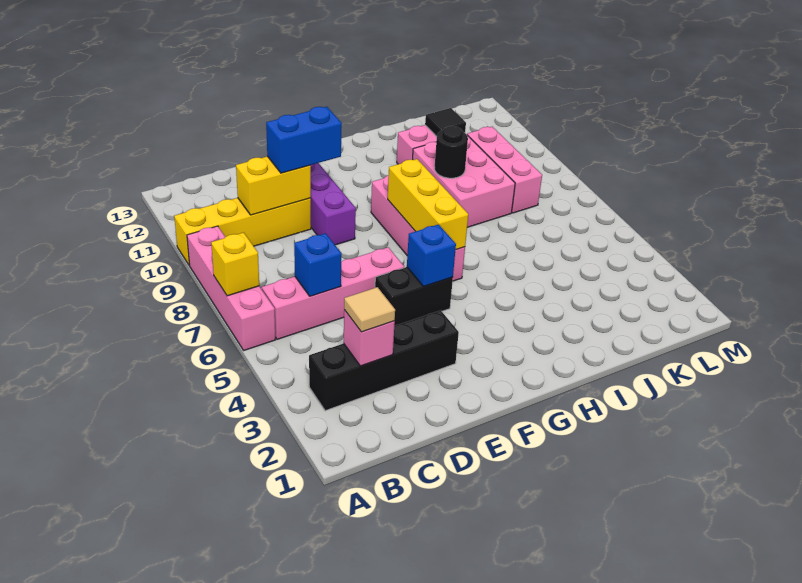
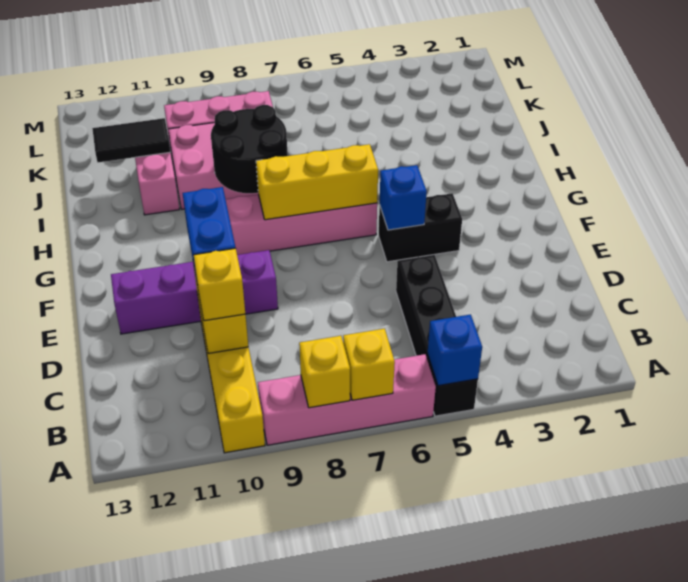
none -> yellow brick A8 level 2
black brick B3:E3 level 1 -> black brick A5:D5 level 1
pink brick B6:E6 level 1 -> none
pink brick C3 level 2 -> none
tan tile C3 level 3 -> none
blue brick C6 level 2 -> blue brick A5 level 2
none -> yellow brick C10 level 3
black brick E5:F5 level 1 -> black brick F4:F5 level 1
black round brick I9 level 2 -> black round brick H8:I9 level 2
black tile J11 level 2 -> black tile J11:J12 level 2

